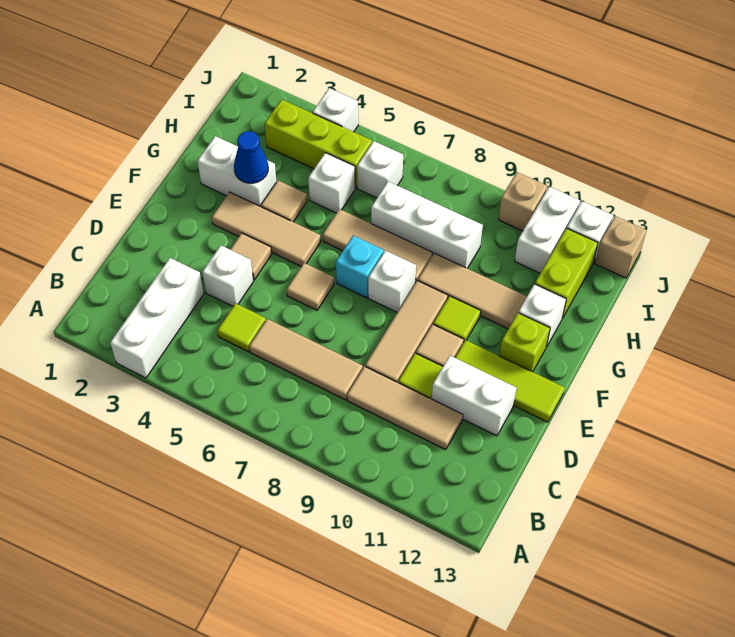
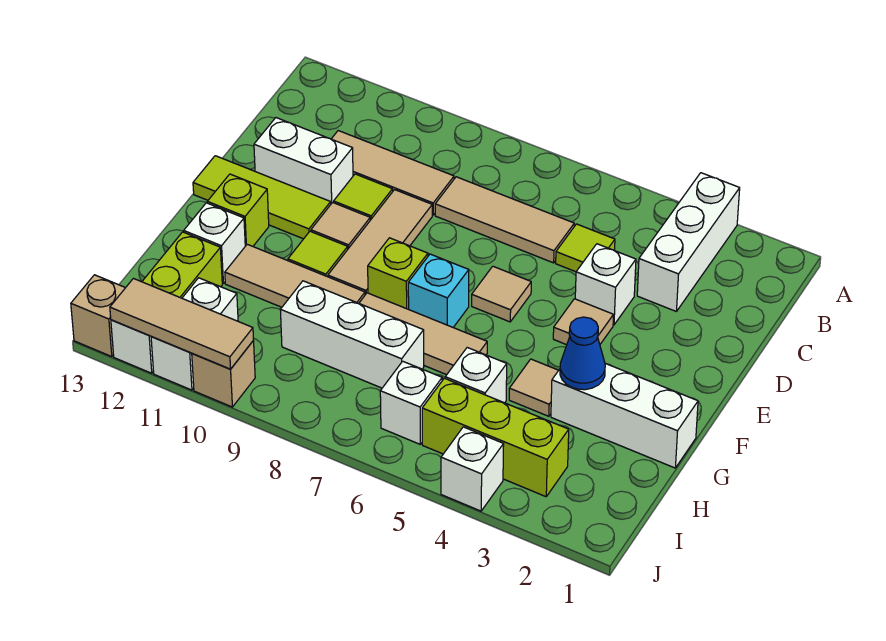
tan tile F3:F5 level 1 -> tan tile J10:J12 level 2
white brick F8 level 1 -> lime brick F8 level 1
white brick G2:G3 level 1 -> white brick G1:G3 level 1

